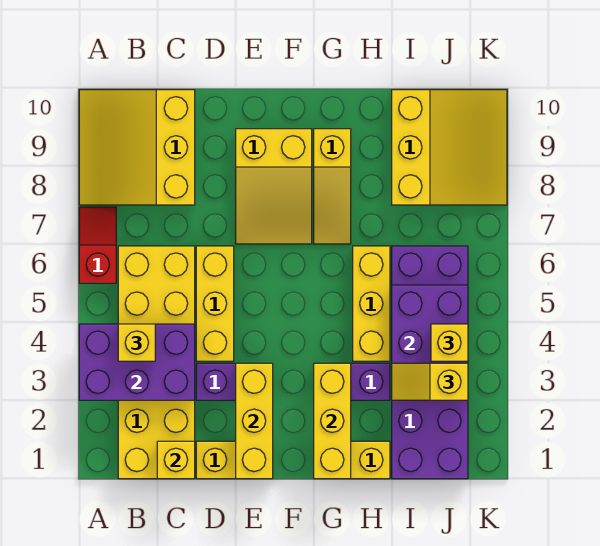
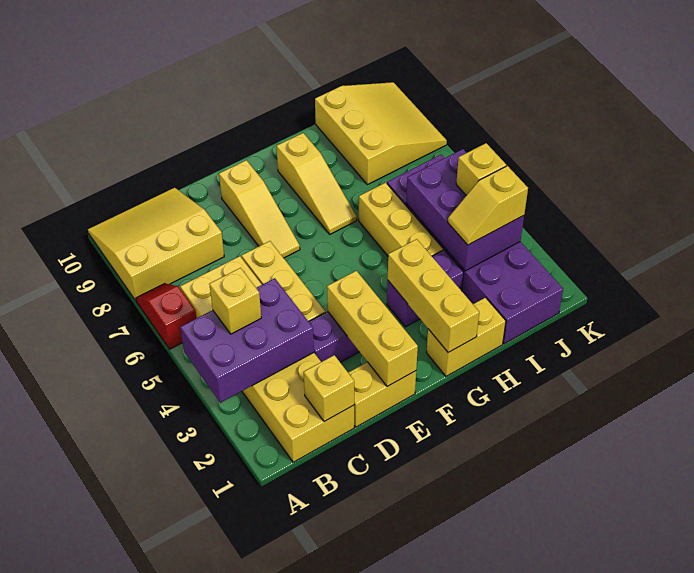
yellow slope A8:C10 level 1 top C -> yellow slope A8:C10 level 1 top 8
yellow slope E7:F9 level 1 top 9 -> yellow slope E7:E9 level 1 top 9

